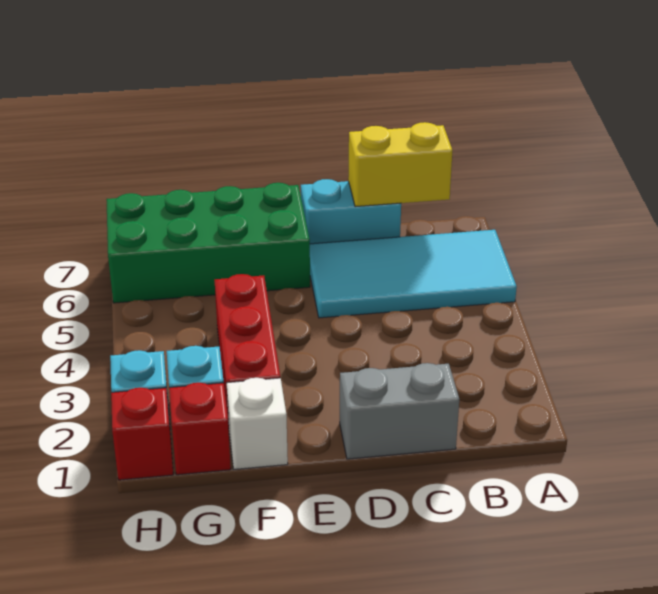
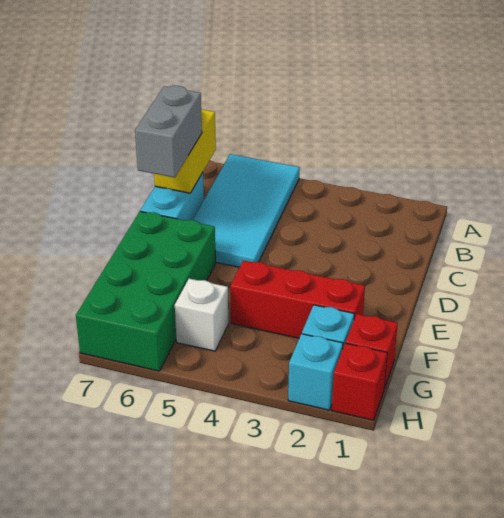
grey brick C1:D1 level 1 -> grey brick C7:D7 level 3
white brick F1 level 1 -> white brick G5 level 1

